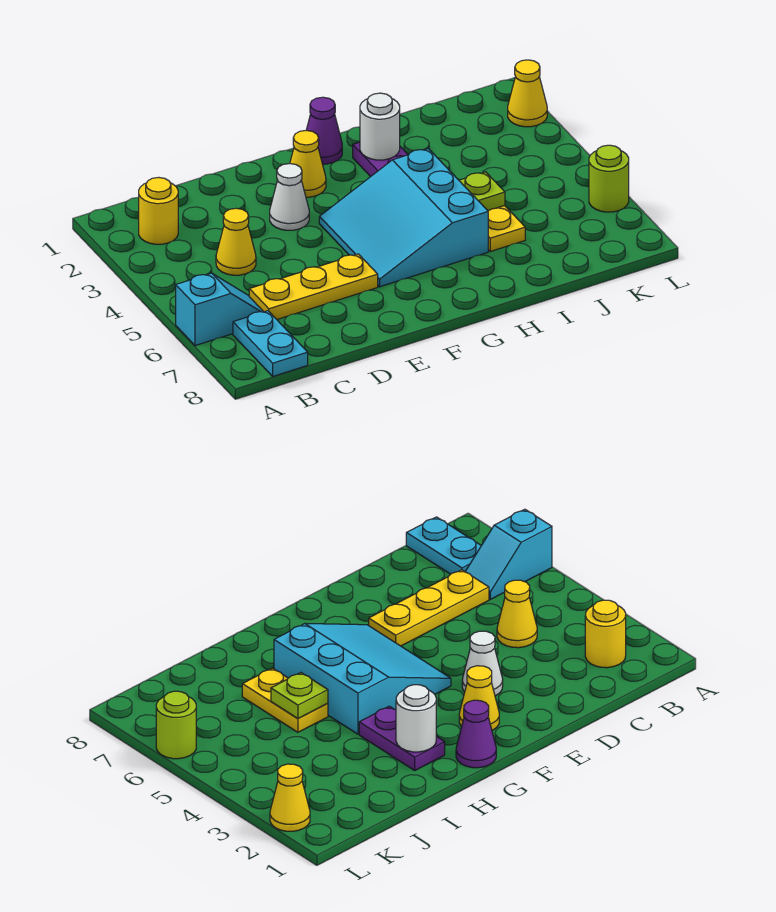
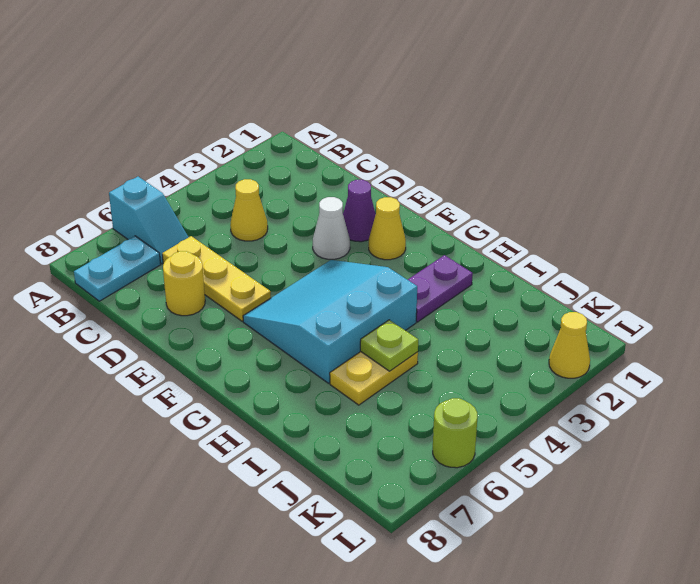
yellow round brick B2 level 1 -> yellow round brick D7 level 1
purple cone G1 level 1 -> purple cone E2 level 1
white round brick H2 level 2 -> none

